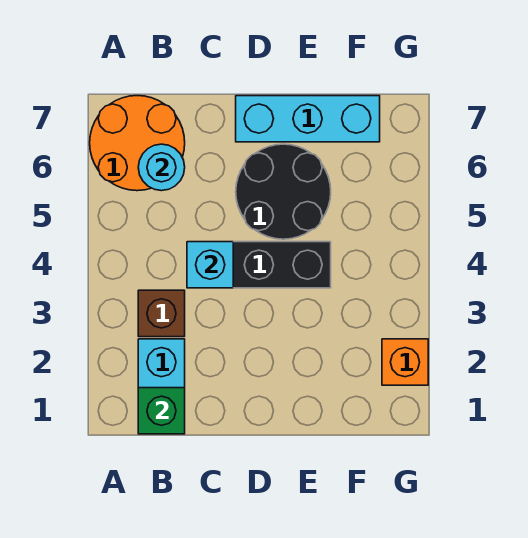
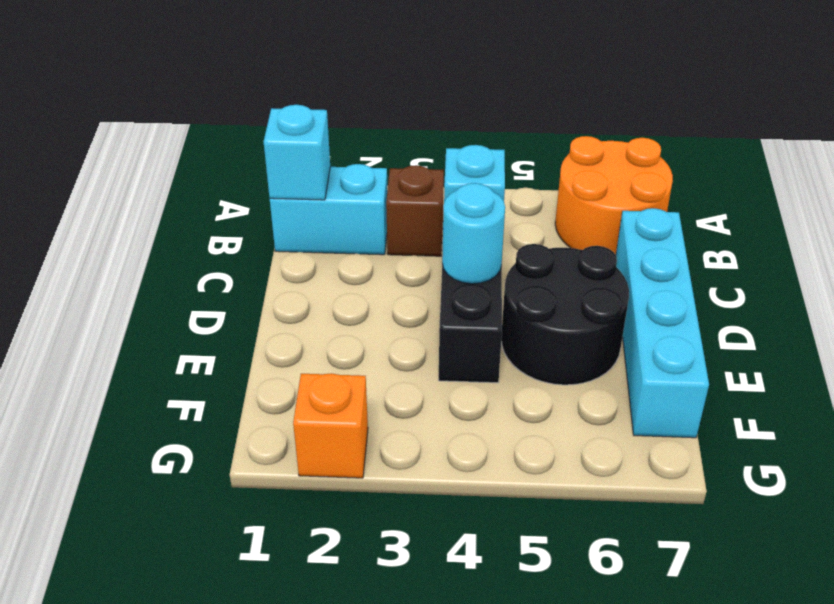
green brick B1 level 2 -> cyan brick B1 level 2
cyan round brick B6 level 2 -> cyan round brick D4 level 2
cyan brick D7:F7 level 1 -> cyan brick C7:F7 level 1

